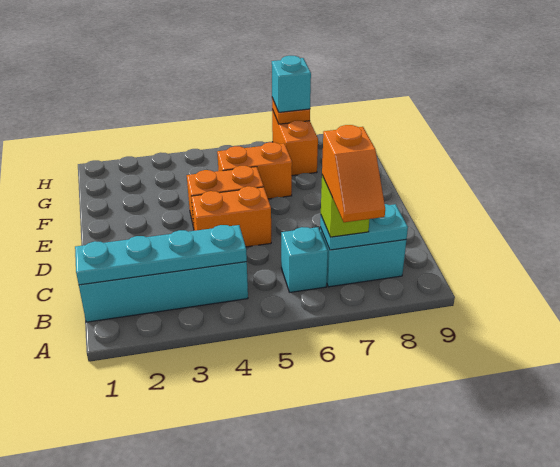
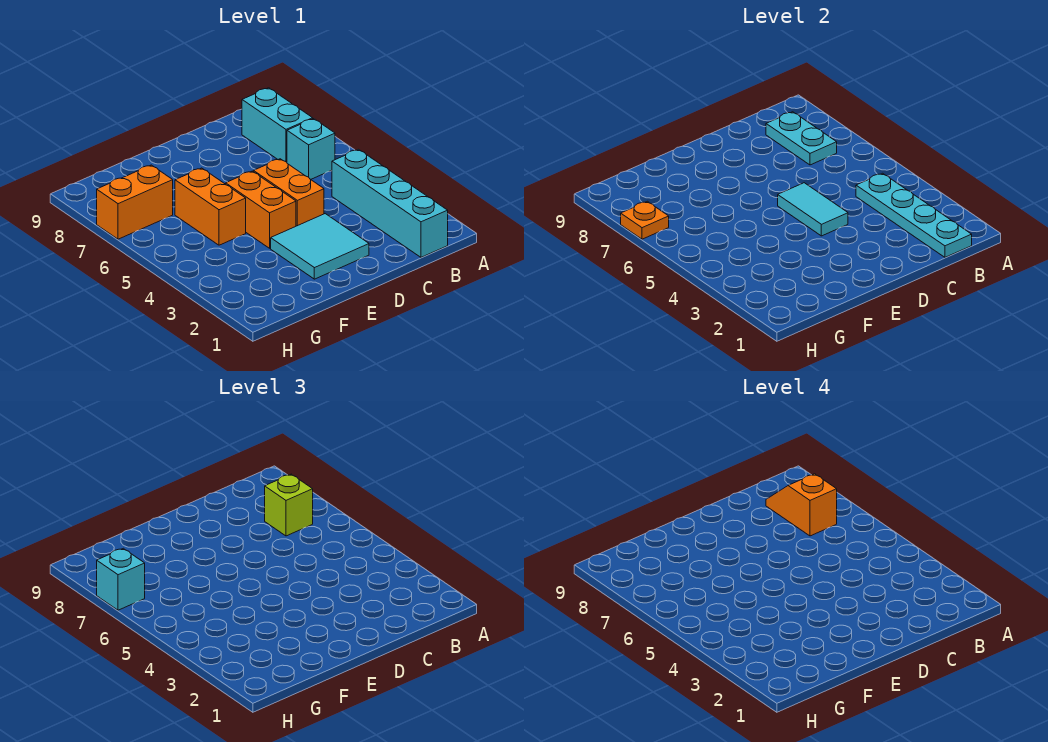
orange slope A7:B7 level 4 top B -> orange slope B7:B8 level 4 top 7
none -> cyan tile D2:E3 level 1
none -> cyan tile D4:D5 level 2

